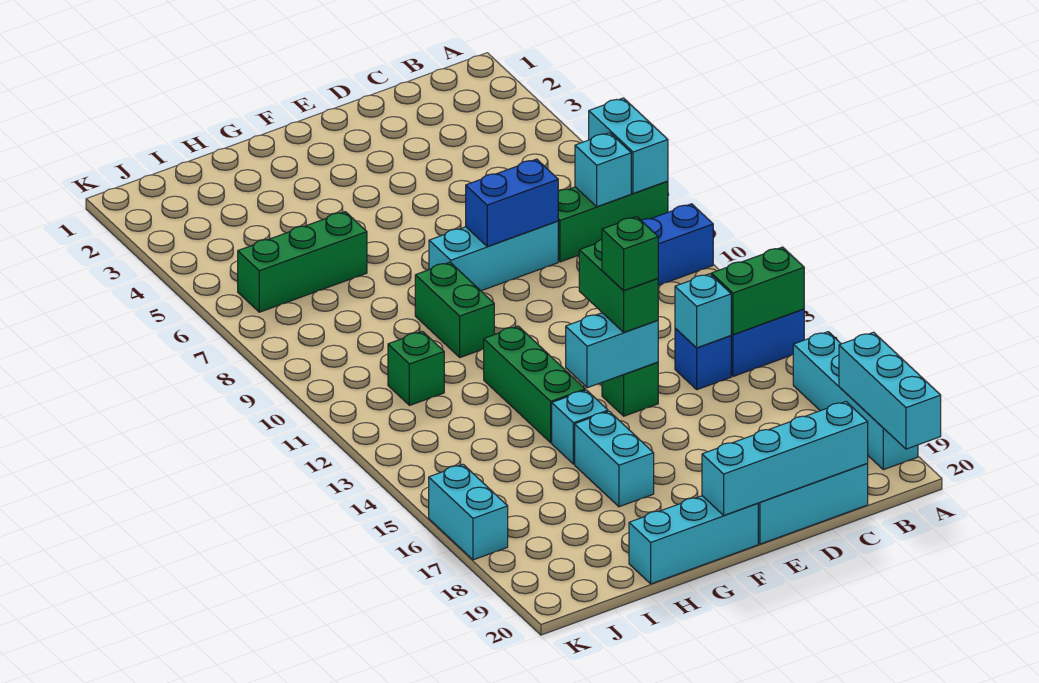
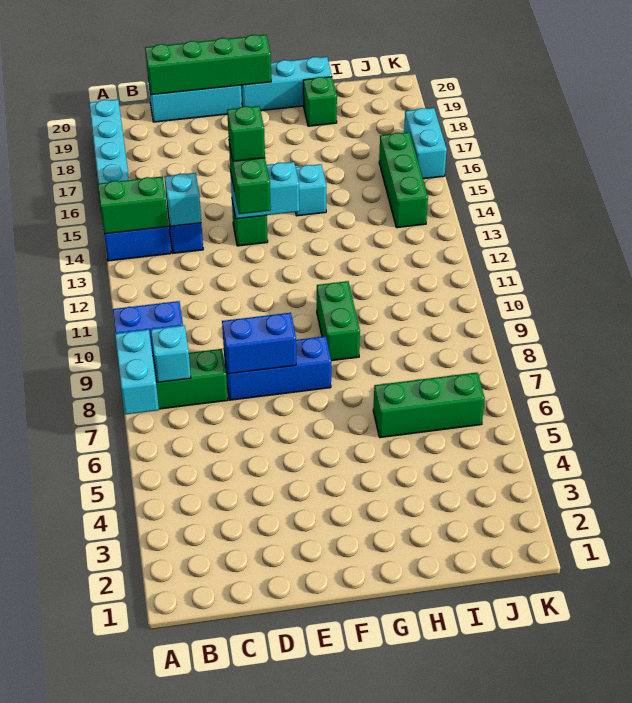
cyan brick A18:A20 level 2 -> none
cyan brick C20:F20 level 2 -> green brick C20:F20 level 2
cyan brick D8:F8 level 1 -> blue brick D8:F8 level 1
green brick G12:G14 level 1 -> green brick J14:J16 level 1
cyan brick G16:G17 level 1 -> none
green brick I11 level 1 -> green brick H19 level 1

